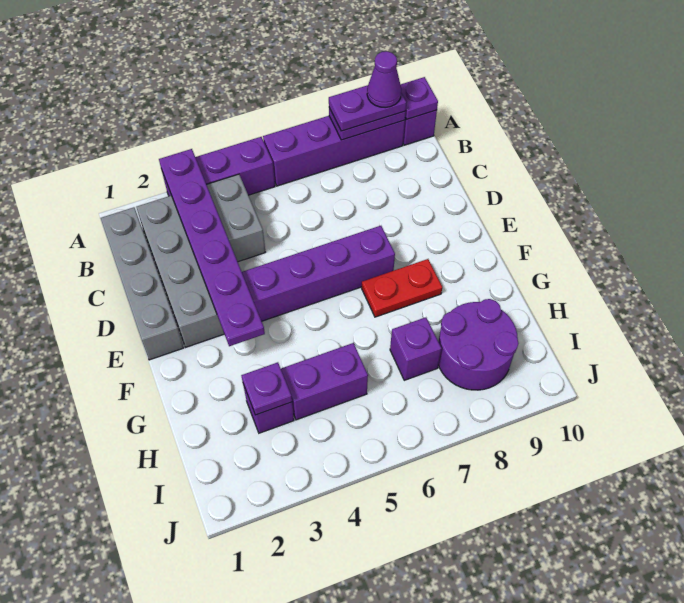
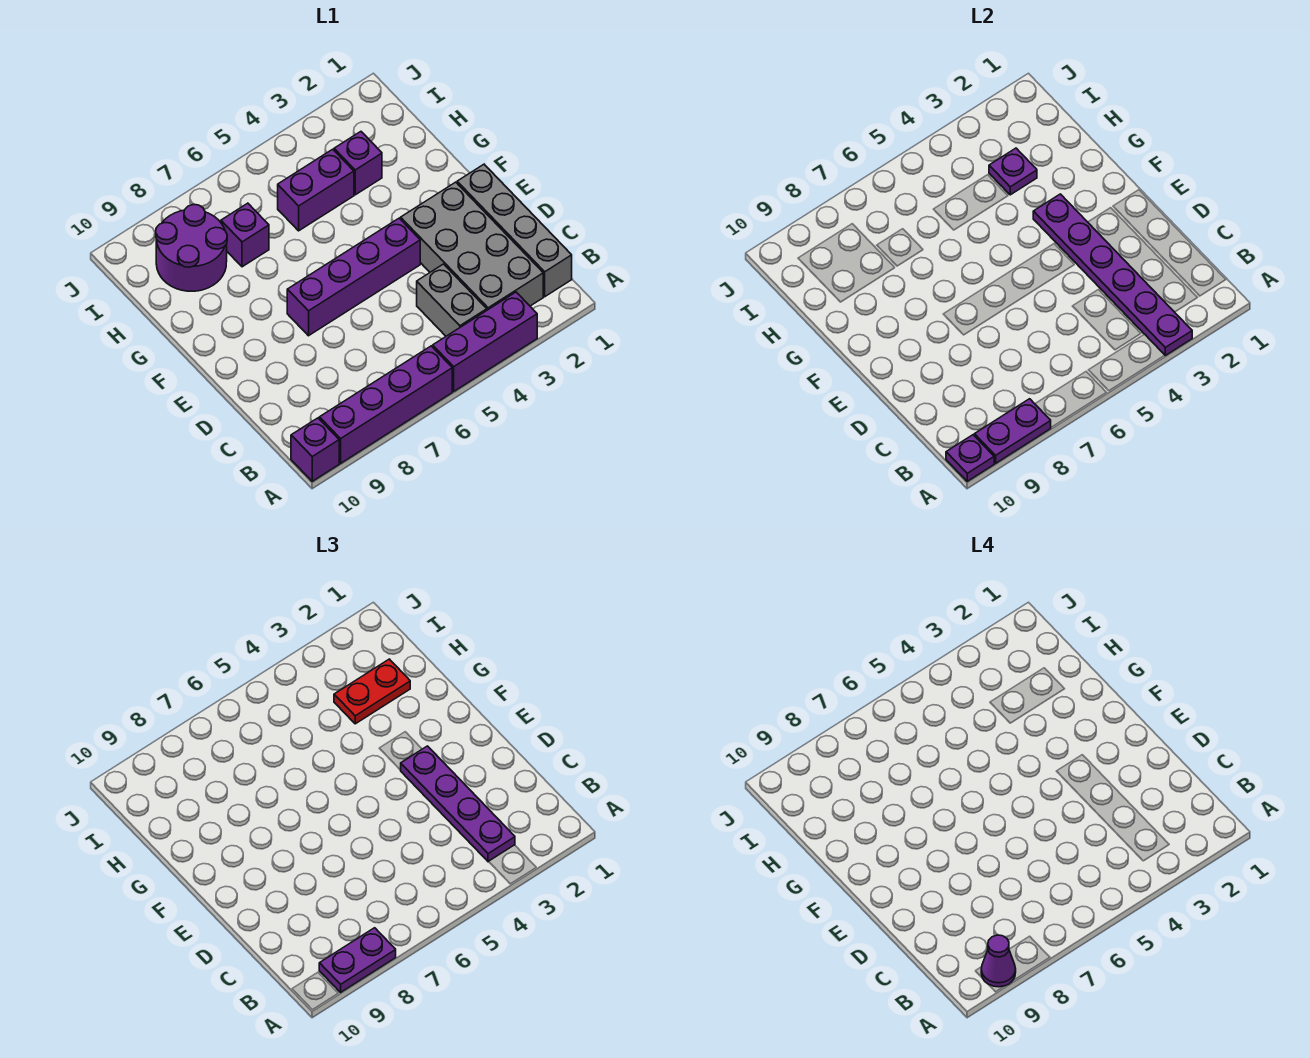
none -> purple plate B3:E3 level 3
red plate F7:F8 level 1 -> red plate H2:H3 level 3

